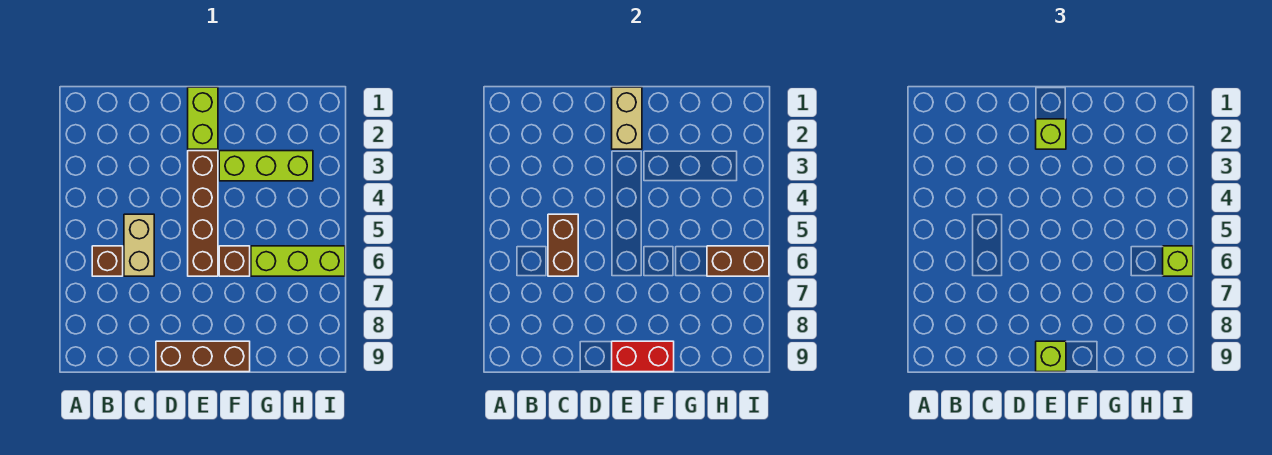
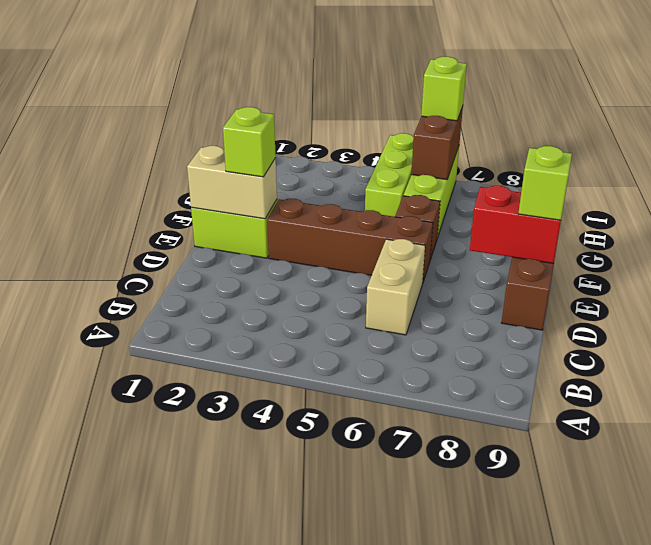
brown brick B6 level 1 -> none
tan brick C5:C6 level 1 -> tan brick C6:D6 level 1
brown brick C5:C6 level 2 -> none
red brick E9:F9 level 2 -> red brick E8:E9 level 2
lime brick F3:H3 level 1 -> lime brick G5:I5 level 1

